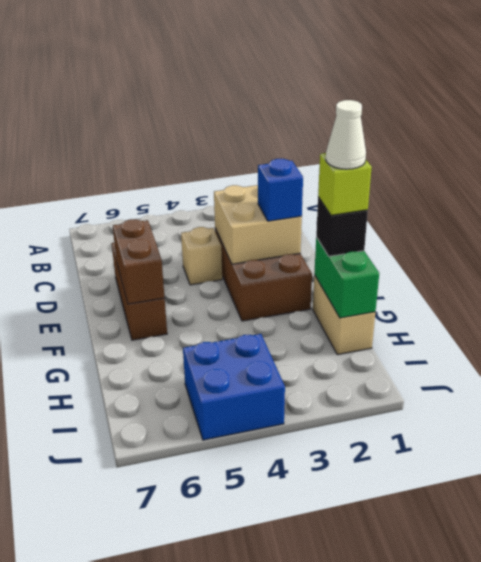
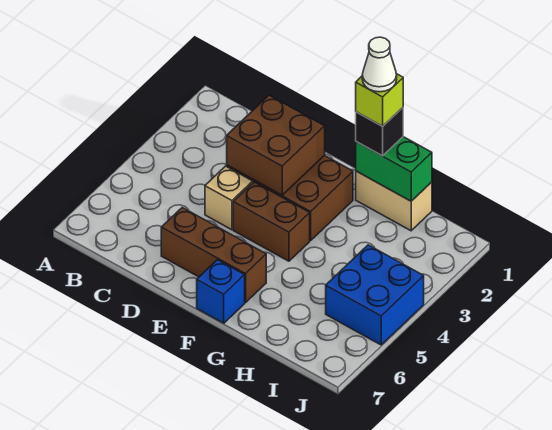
tan brick D2:E3 level 2 -> brown brick D2:E3 level 2
blue brick E2 level 3 -> blue brick F7 level 1
brown brick E6:F6 level 2 -> brown brick E4:F4 level 1

